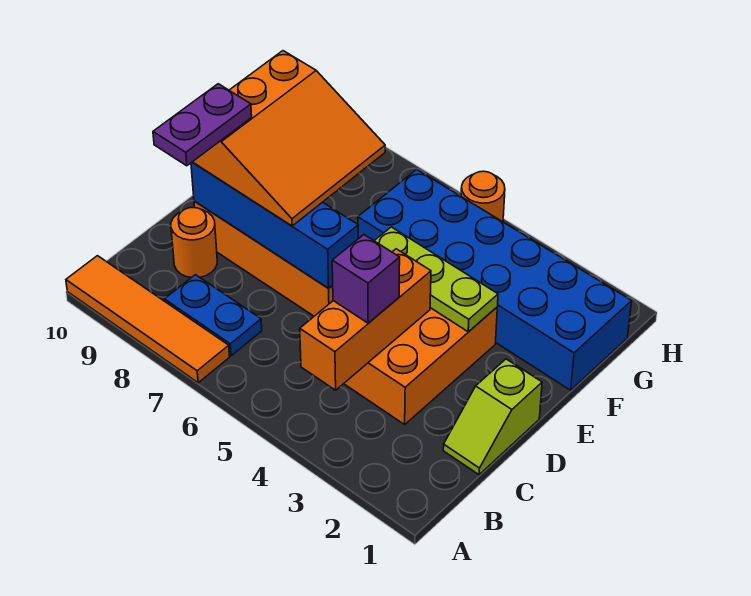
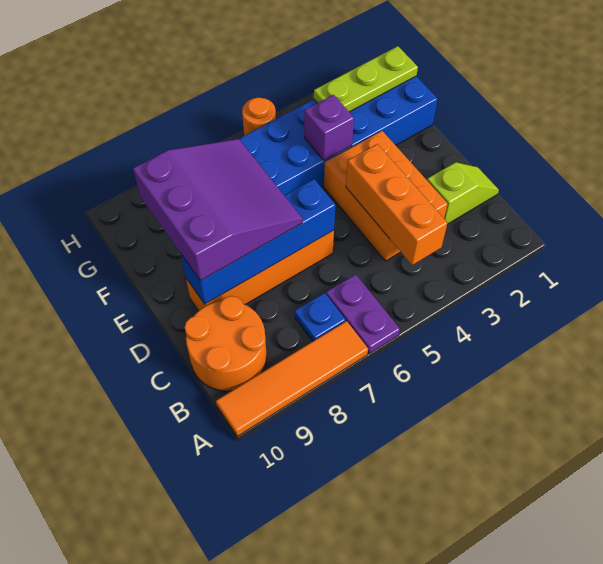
blue plate B7:B8 level 1 -> blue plate B7 level 1
lime slope C1:D1 level 1 top D -> lime slope C1:C2 level 1 top 2
purple brick C4 level 3 -> purple brick F4 level 2
orange round brick C9 level 1 -> orange round brick B9:C10 level 1
purple plate C9:D9 level 4 -> purple plate A6:B6 level 1
orange slope D7:F9 level 3 top 9 -> purple slope D7:F9 level 3 top 9
lime plate E3:E5 level 2 -> lime plate G1:G3 level 2

